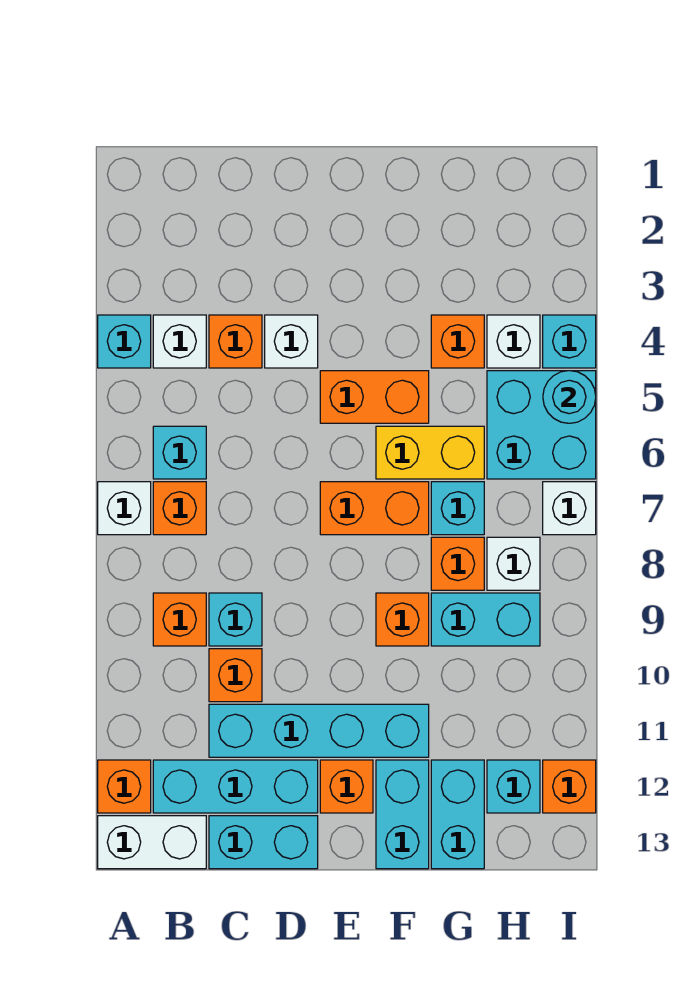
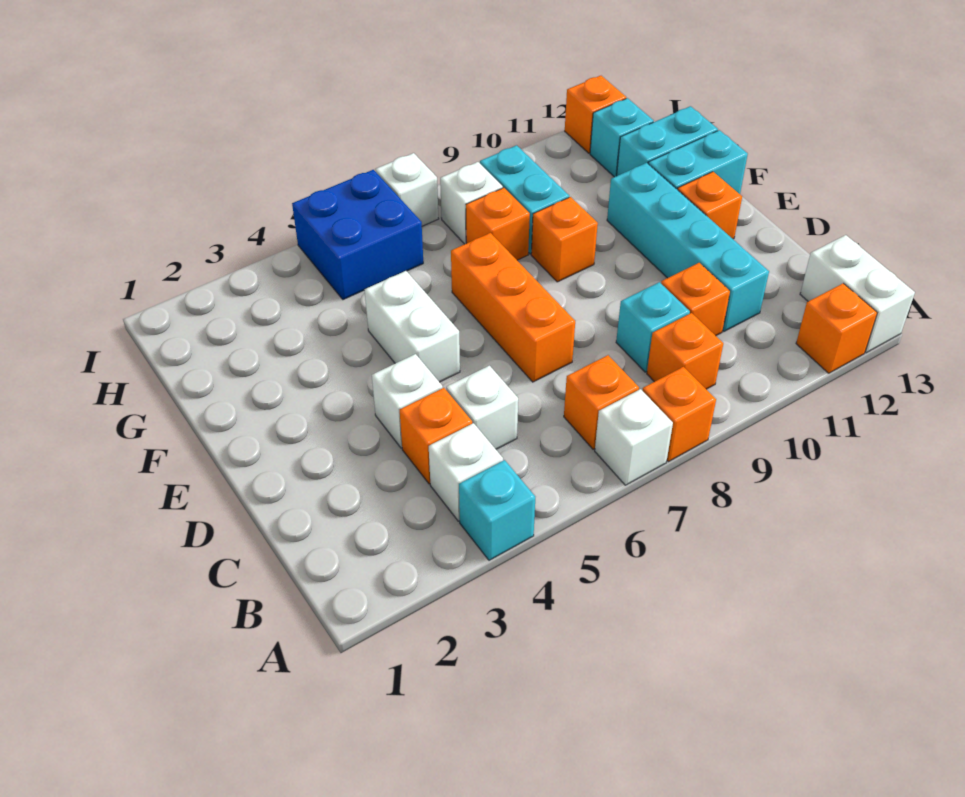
cyan brick B6 level 1 -> none
cyan brick B12:D12 level 1 -> none
cyan brick C13:D13 level 1 -> none
orange brick E5:F5 level 1 -> white brick E5:F5 level 1
orange brick E7:F7 level 1 -> orange brick D7:F7 level 1
yellow brick F6:G6 level 1 -> none
orange brick G4 level 1 -> orange brick A8 level 1
cyan brick G7 level 1 -> none
white brick H4 level 1 -> white brick C5 level 1
cyan brick H5:I6 level 1 -> blue brick H5:I6 level 1
cyan brick I4 level 1 -> none
cyan round brick I5 level 2 -> none

